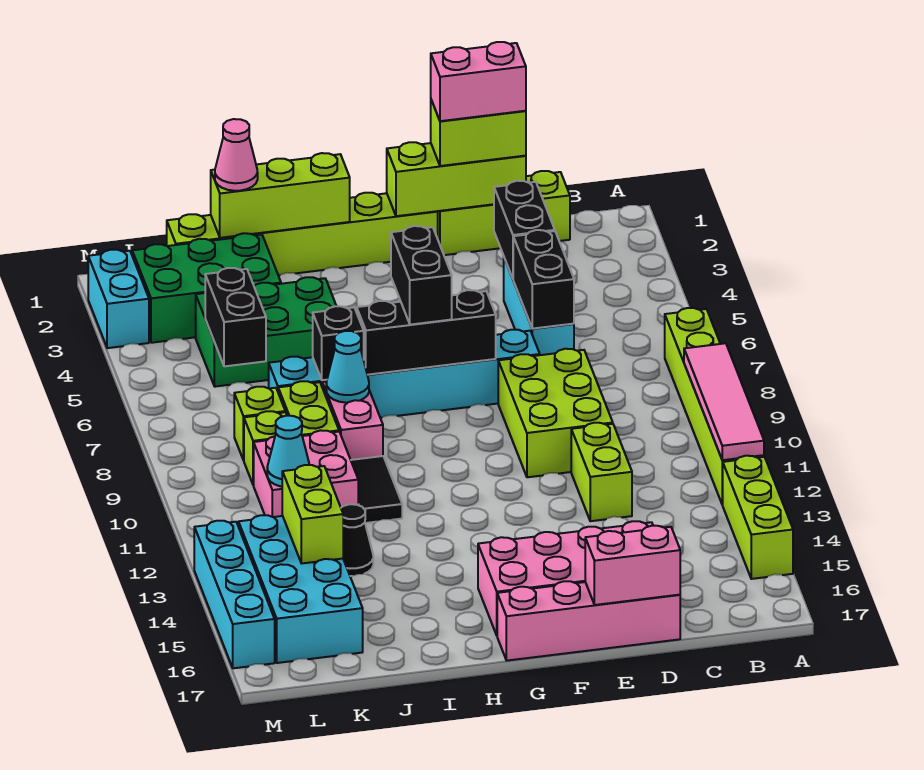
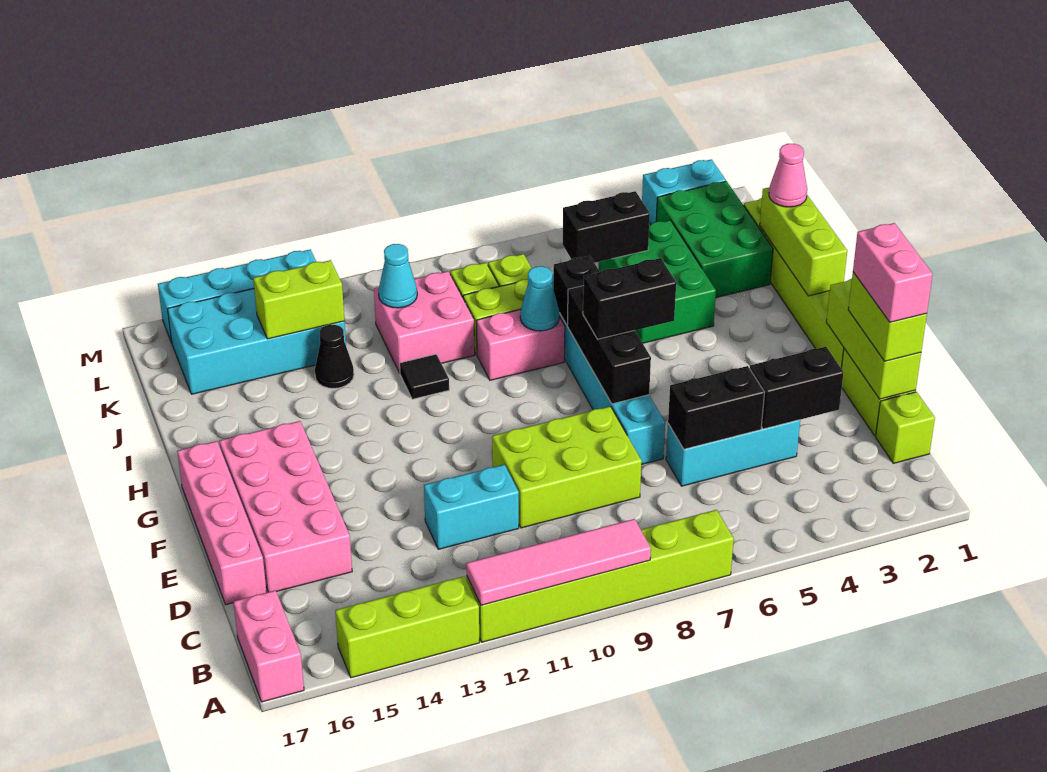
lime brick D11:D12 level 1 -> cyan brick D11:D12 level 1
pink brick D17:E17 level 2 -> pink brick A17:B17 level 1
black tile I10:I11 level 1 -> black tile I11 level 1

